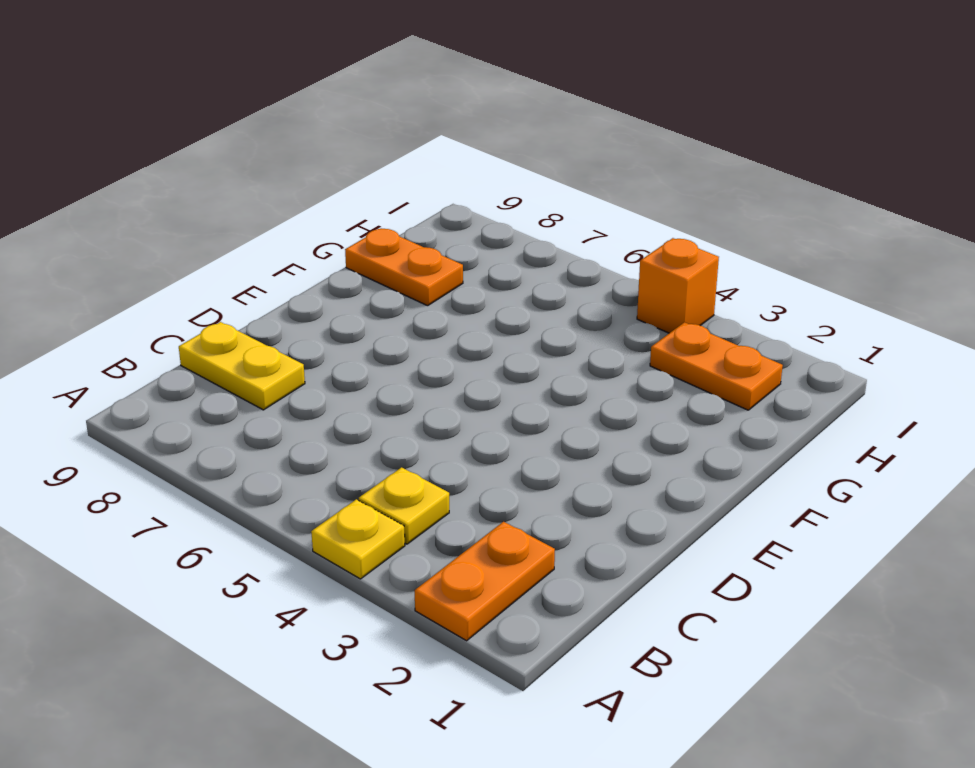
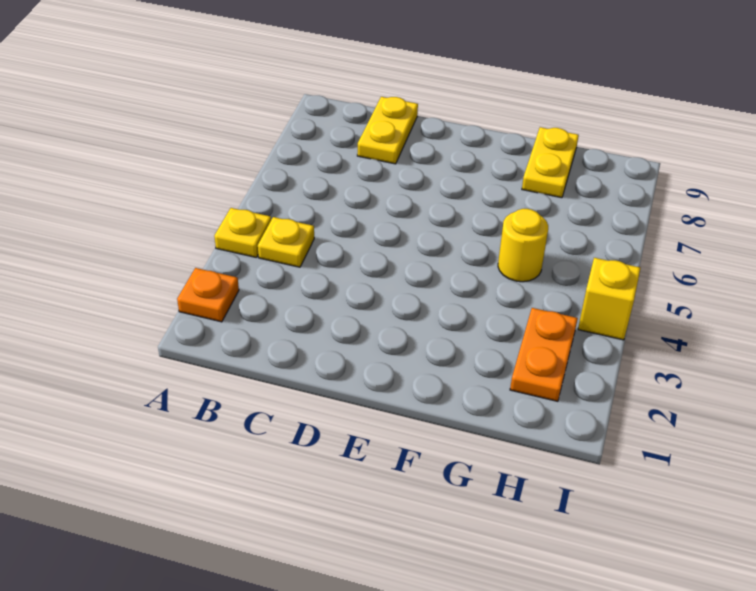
orange plate A2:B2 level 1 -> orange plate A2 level 1
none -> yellow round brick G5 level 1
orange plate G8:G9 level 1 -> yellow plate G8:G9 level 1
orange brick I4 level 1 -> yellow brick I4 level 1

